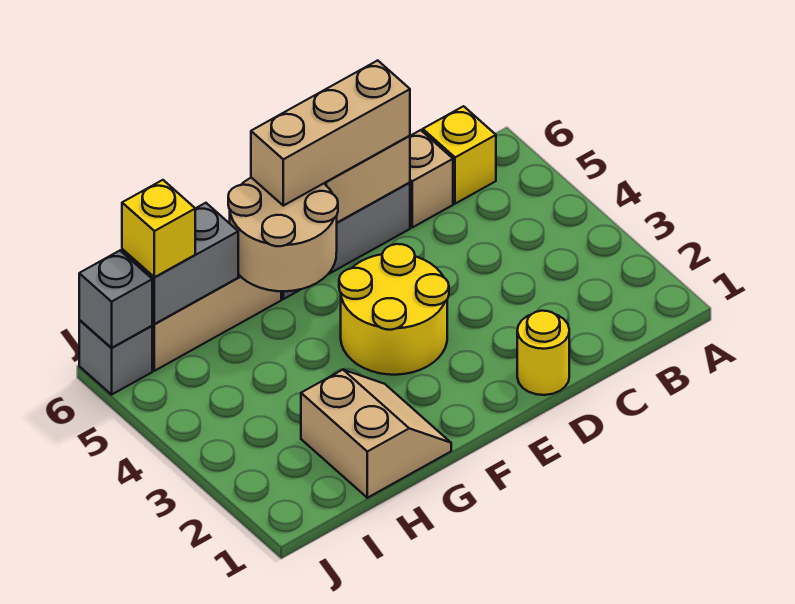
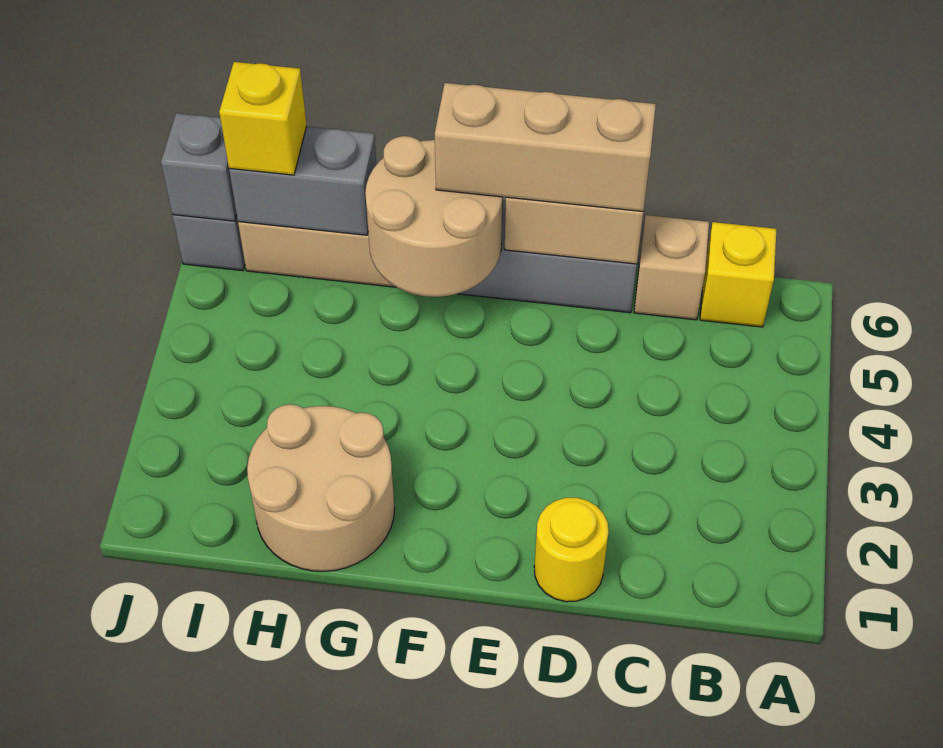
yellow round brick E3:F4 level 1 -> none
tan slope G1:H2 level 1 top H -> tan round brick G1:H2 level 1

